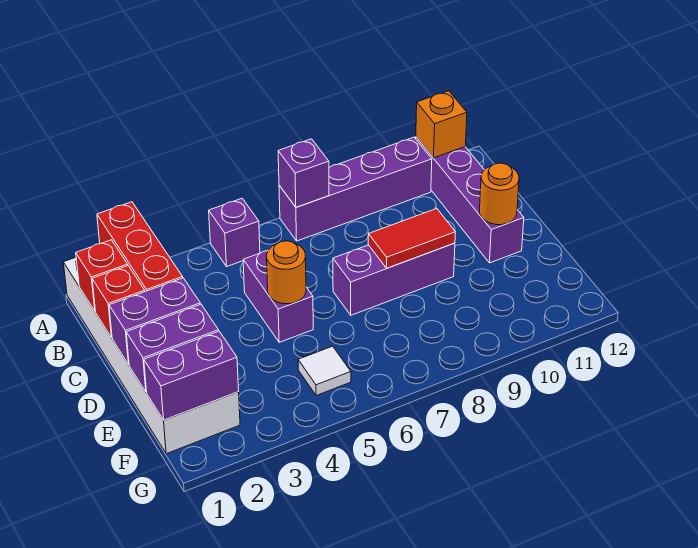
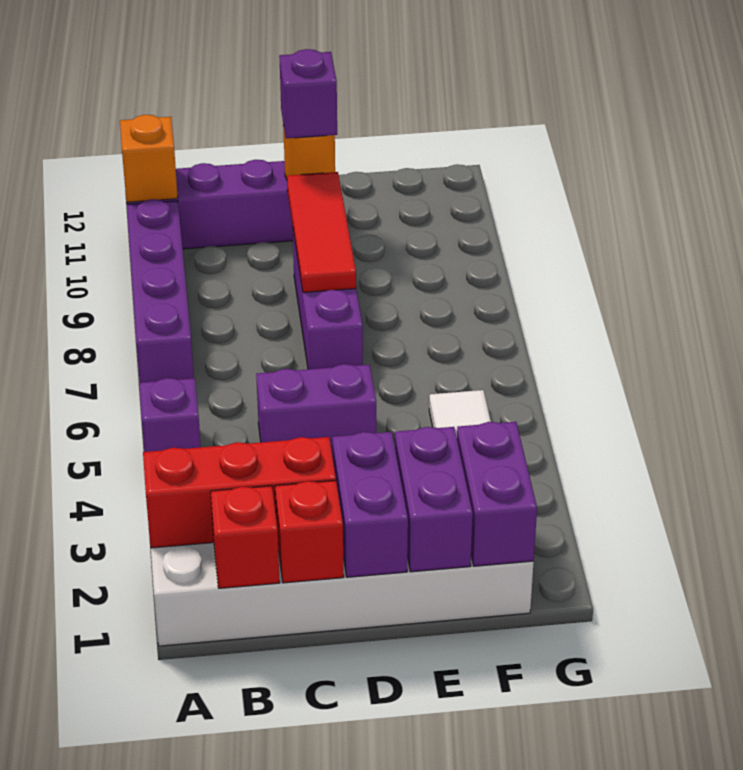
purple brick A7 level 2 -> purple brick D11 level 3
orange round brick D5 level 2 -> none
red tile D8:D9 level 2 -> red tile D8:D10 level 2

